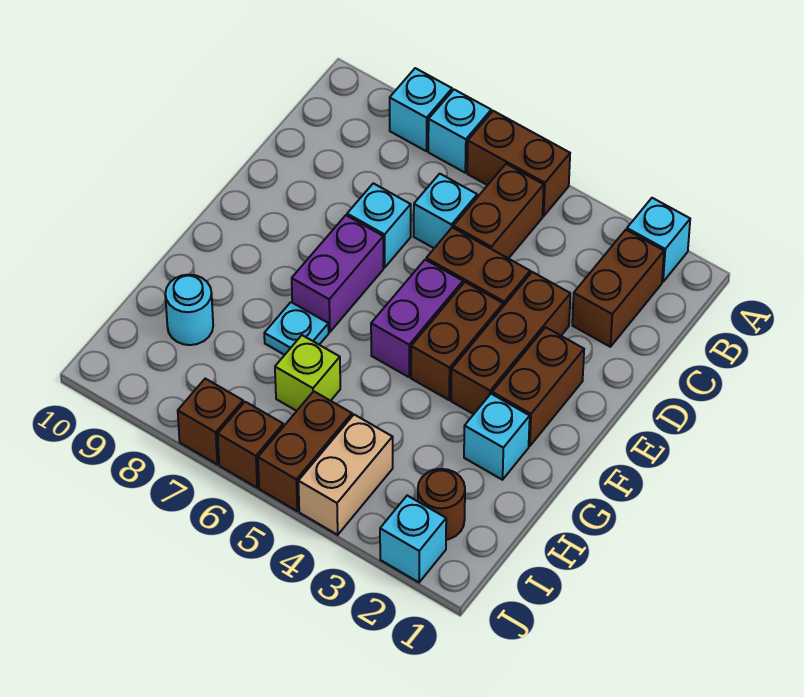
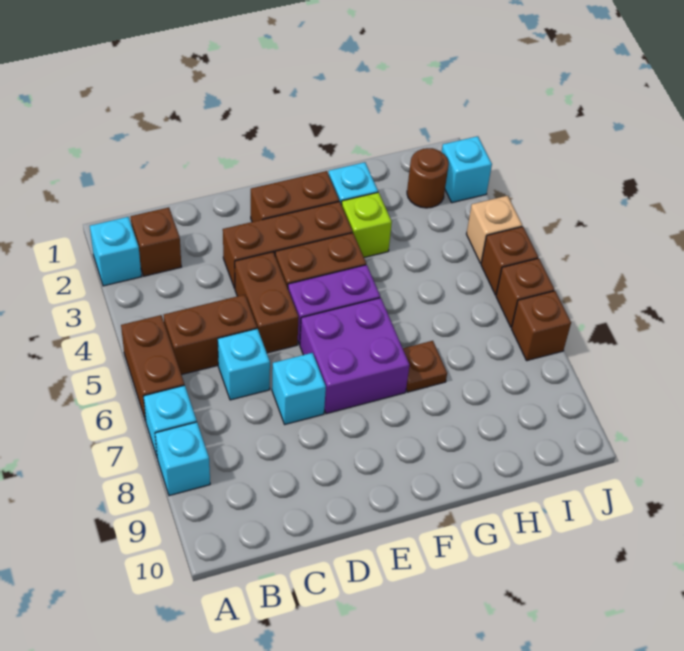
brown brick B2:C2 level 1 -> brown brick B2 level 1
purple brick E7:F7 level 1 -> purple brick E6:F7 level 1
cyan plate G7 level 1 -> brown plate G7 level 1
lime brick H6 level 1 -> lime brick G3 level 1
cyan round brick H9 level 1 -> none
tan brick I4:J4 level 1 -> tan brick J4 level 1
brown brick I5:J5 level 1 -> brown brick J5 level 1

